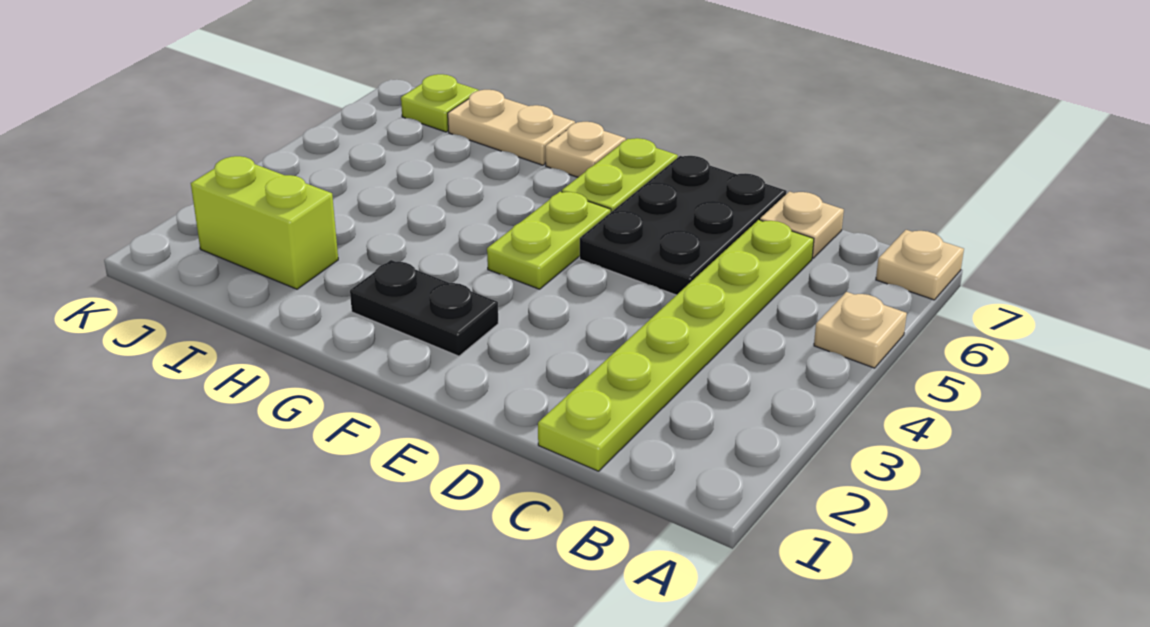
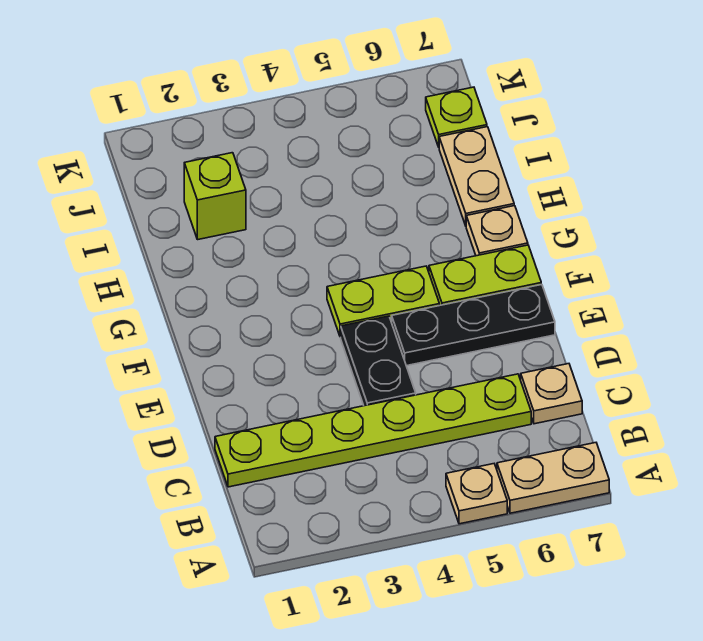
tan plate A7 level 1 -> tan plate A6:A7 level 1
black plate D5:E7 level 1 -> black plate E5:E7 level 1
black plate F2:G2 level 1 -> black plate D4:E4 level 1
lime brick I2:J2 level 1 -> lime brick I2 level 1

